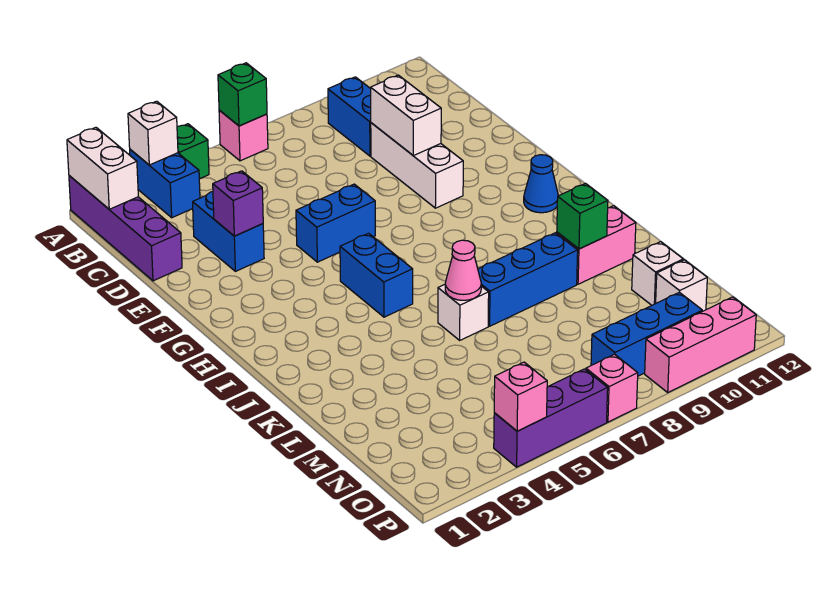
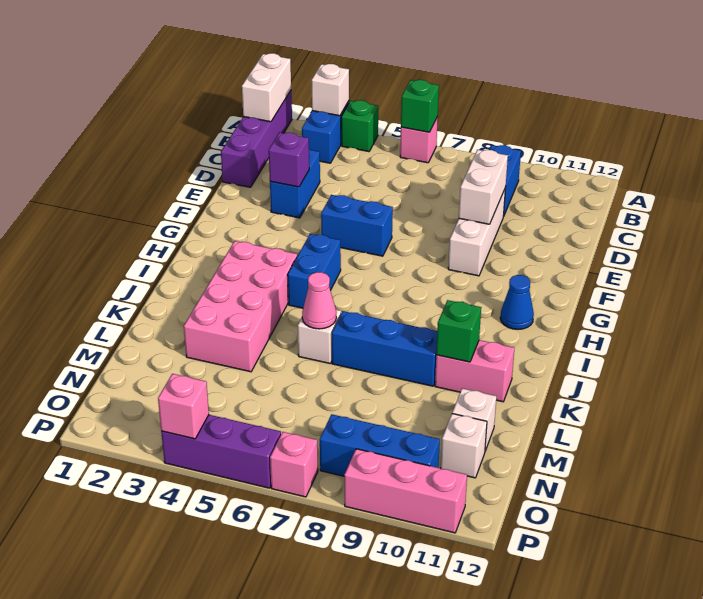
none -> pink brick I3:L4 level 1

